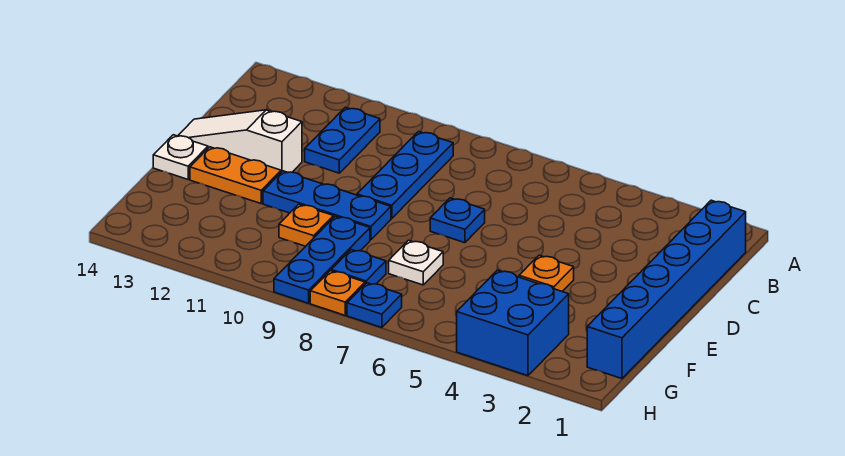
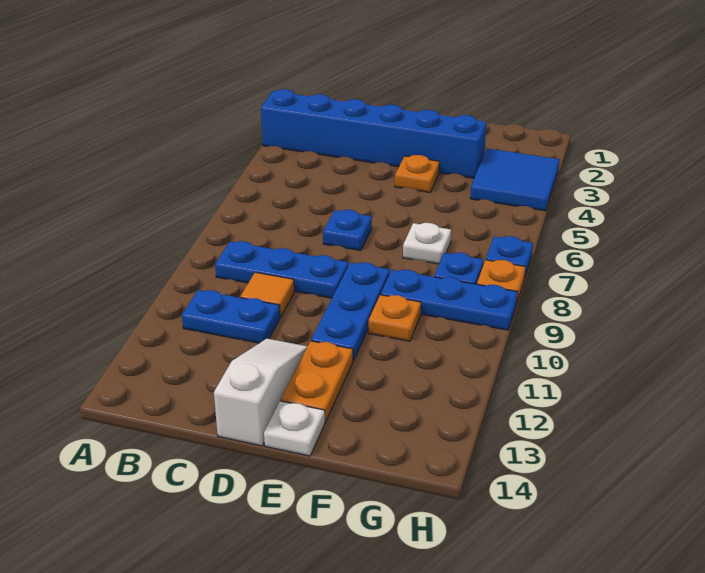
blue brick B1:G1 level 1 -> blue brick A3:F3 level 1
none -> orange tile C10 level 1
white slope D12:D14 level 1 top 12 -> white slope D12:D14 level 1 top 14
blue brick G3:H4 level 1 -> blue tile G3:H4 level 1

